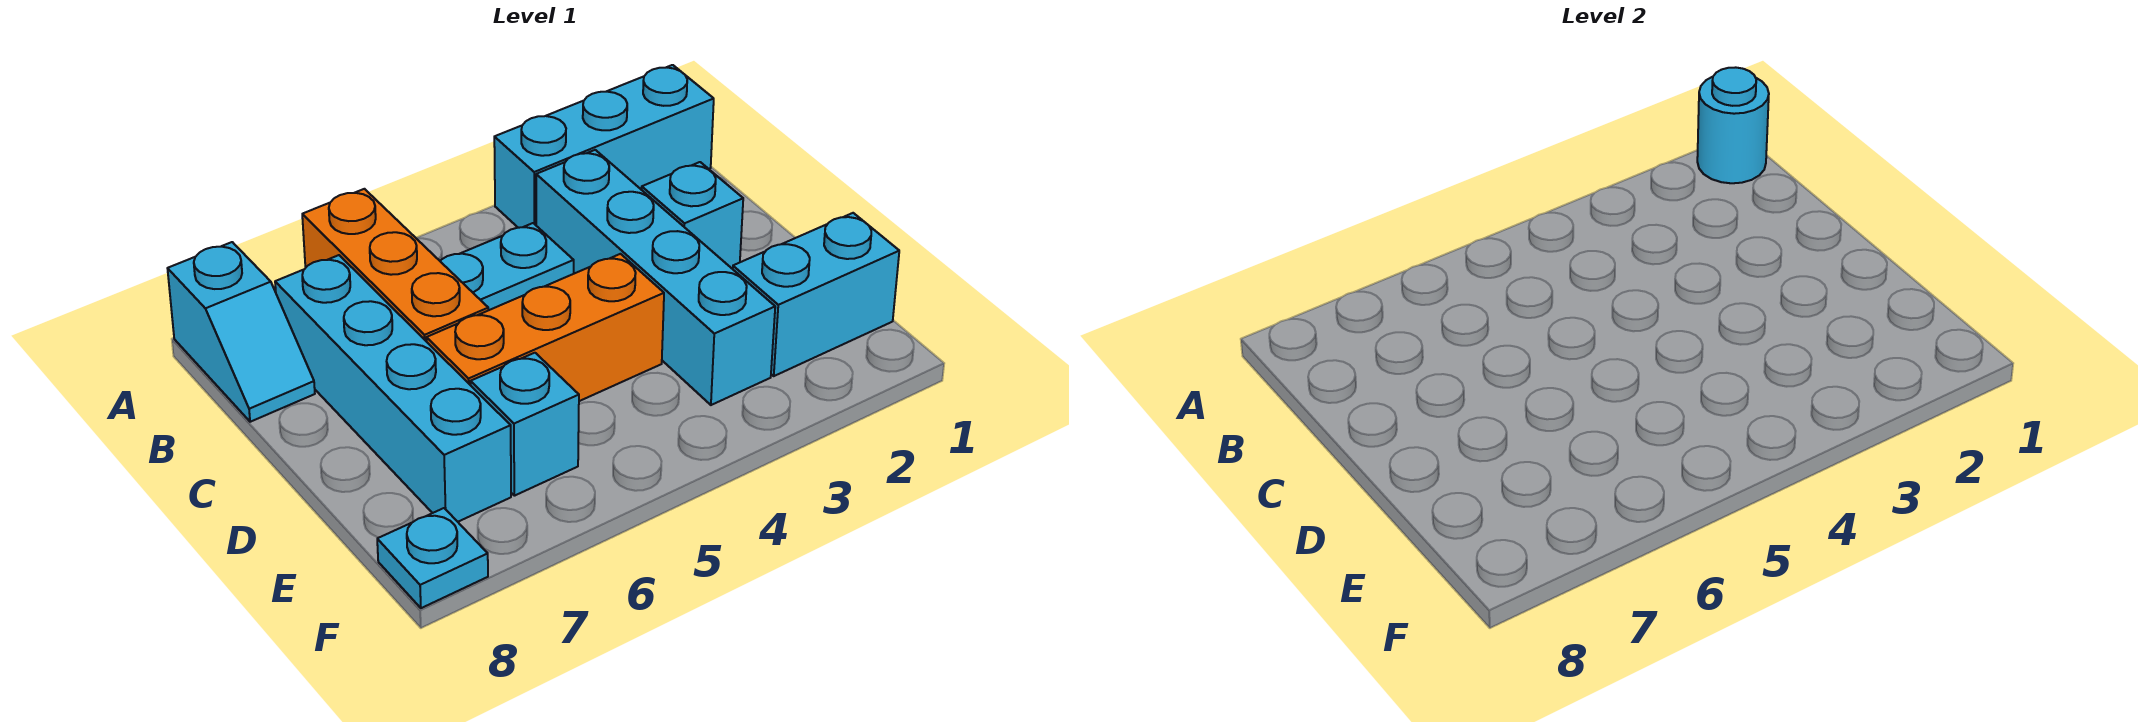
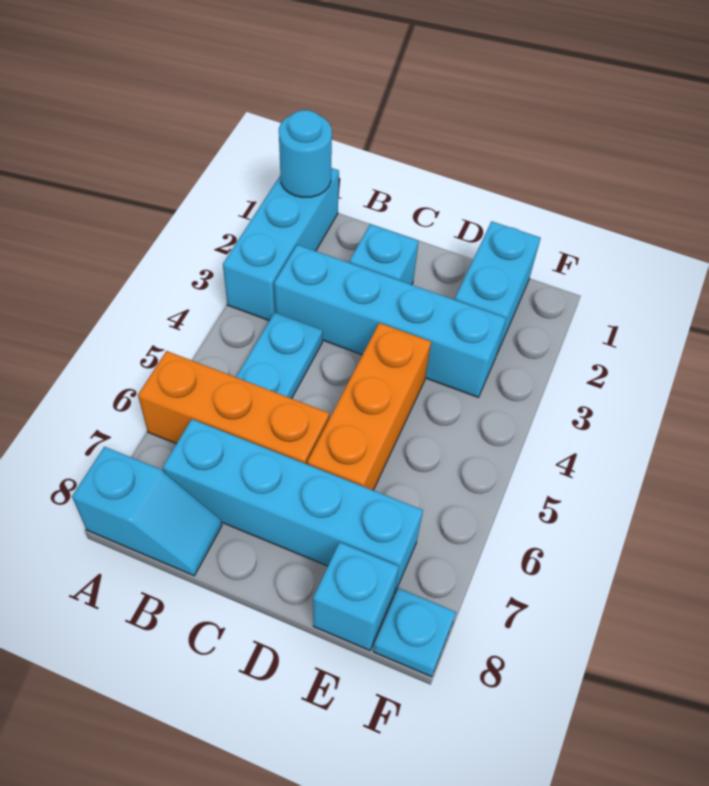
cyan brick E6 level 1 -> cyan brick E8 level 1

